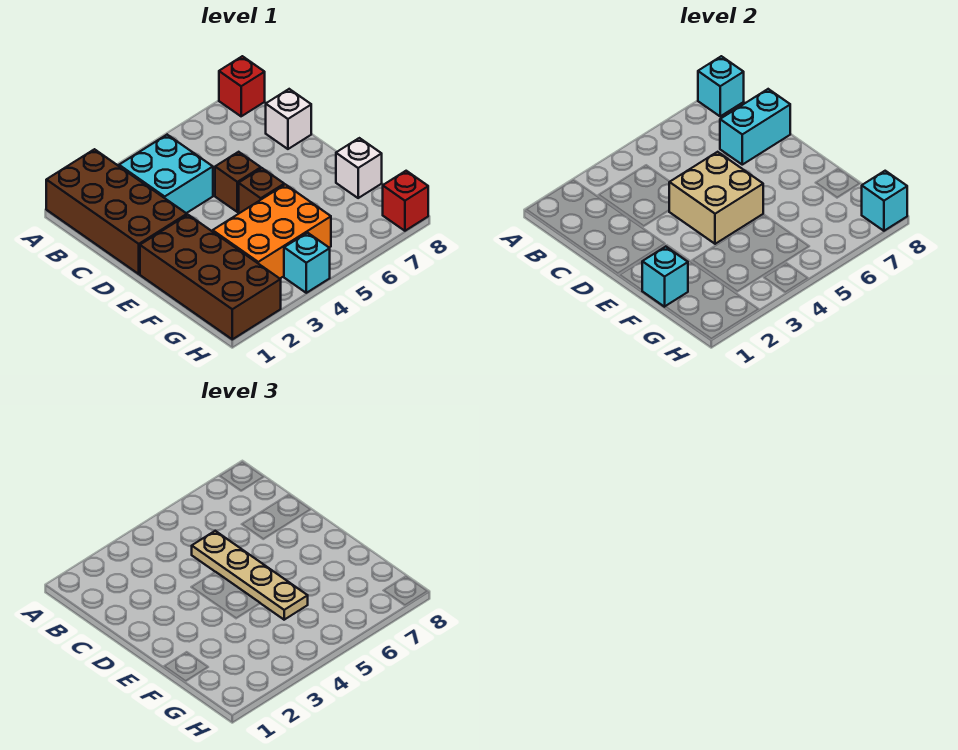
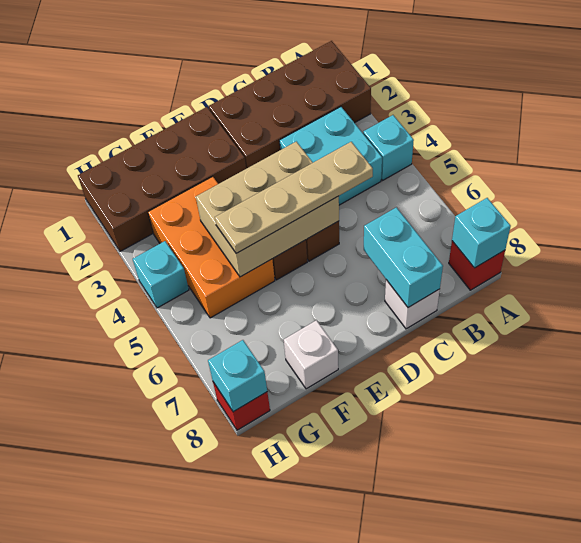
tan brick D4:E5 level 2 -> tan brick D4:F5 level 2
cyan brick F1 level 2 -> cyan brick A4 level 1

